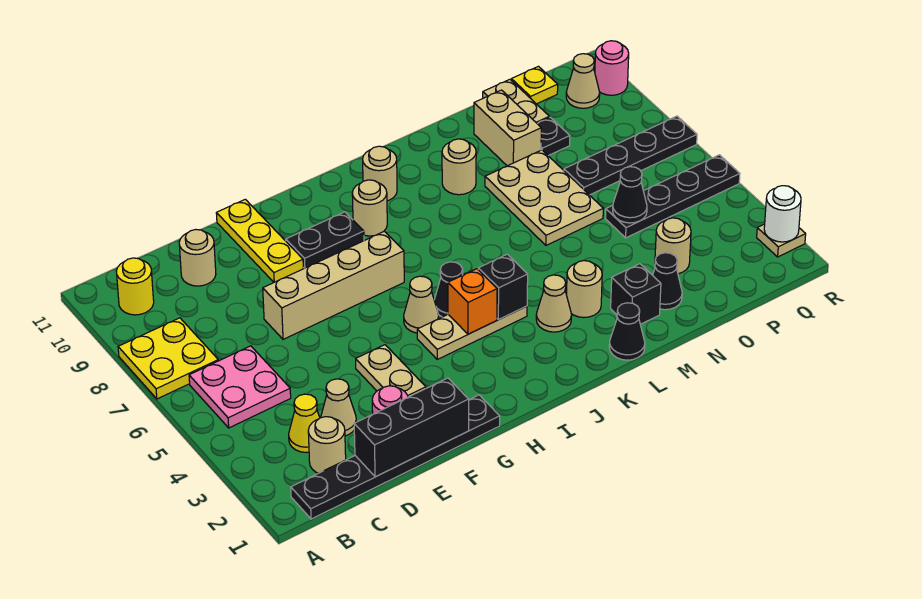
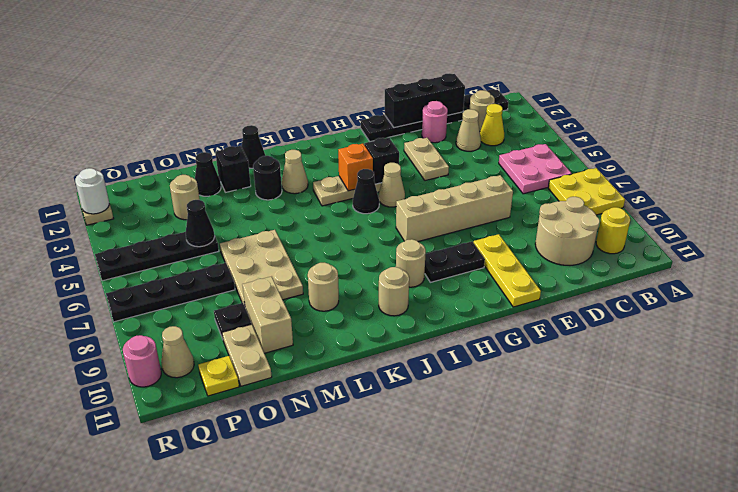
tan round brick D10 level 1 -> tan round brick C9:D10 level 1
black brick J4 level 2 -> black brick H4 level 2
tan round brick L3 level 1 -> black round brick L3 level 1

